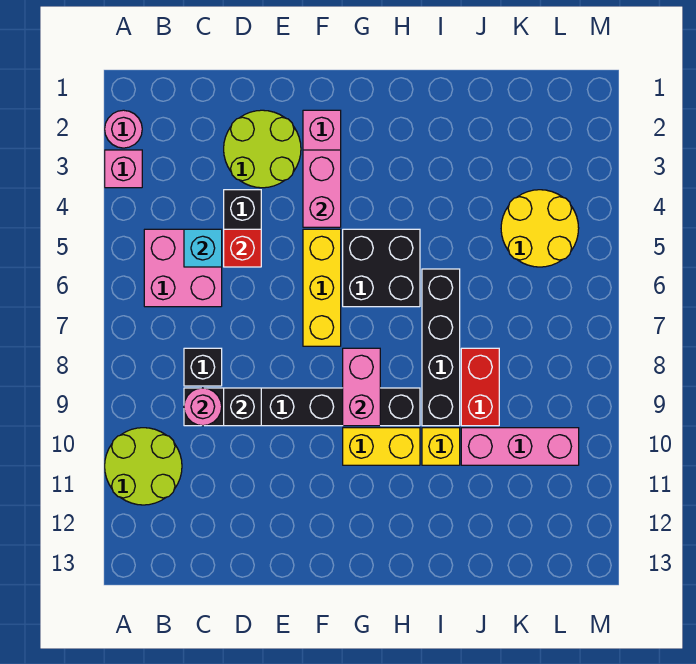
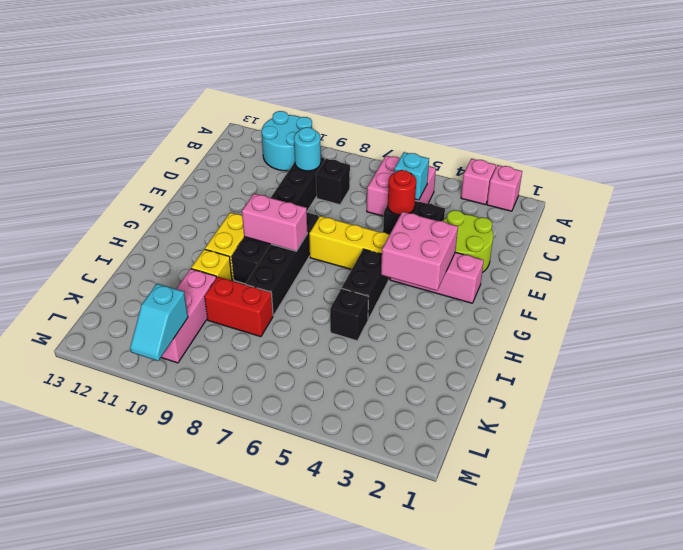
pink round brick A2 level 1 -> pink brick A2 level 1
lime round brick A10:B11 level 1 -> cyan round brick A10:B11 level 1
pink round brick C9 level 2 -> cyan round brick C9 level 2
red brick D5 level 2 -> red round brick D5 level 2
black brick D9 level 2 -> black brick I5 level 1
pink brick F3:F4 level 2 -> pink brick F3:G4 level 2
black brick G5:H6 level 1 -> black brick G5:H5 level 1
black brick I6:I9 level 1 -> black brick F8:I8 level 1
yellow round brick K4:L5 level 1 -> none
none -> cyan slope L10:M10 level 2 top L

